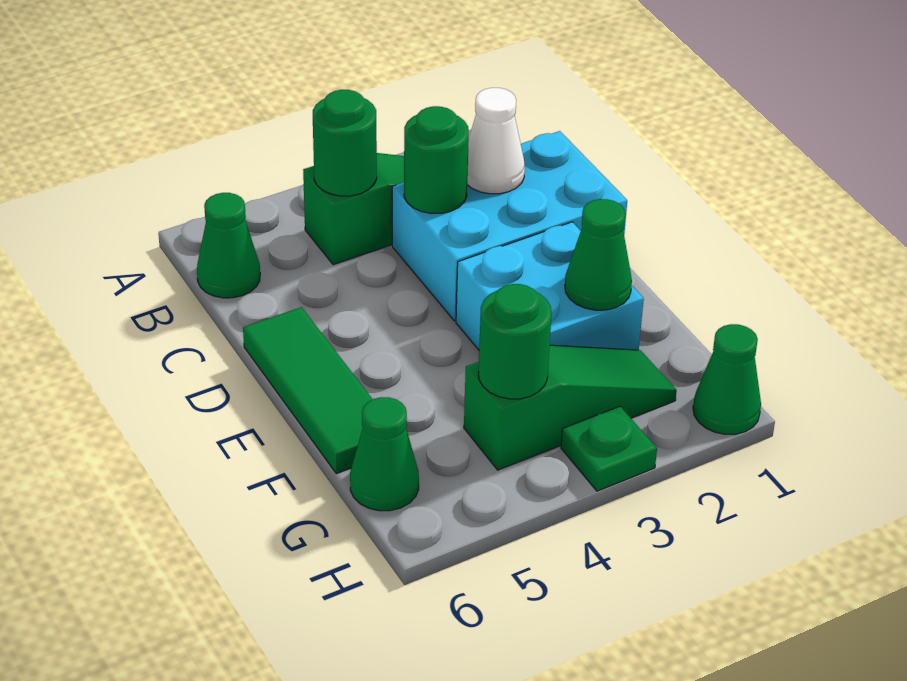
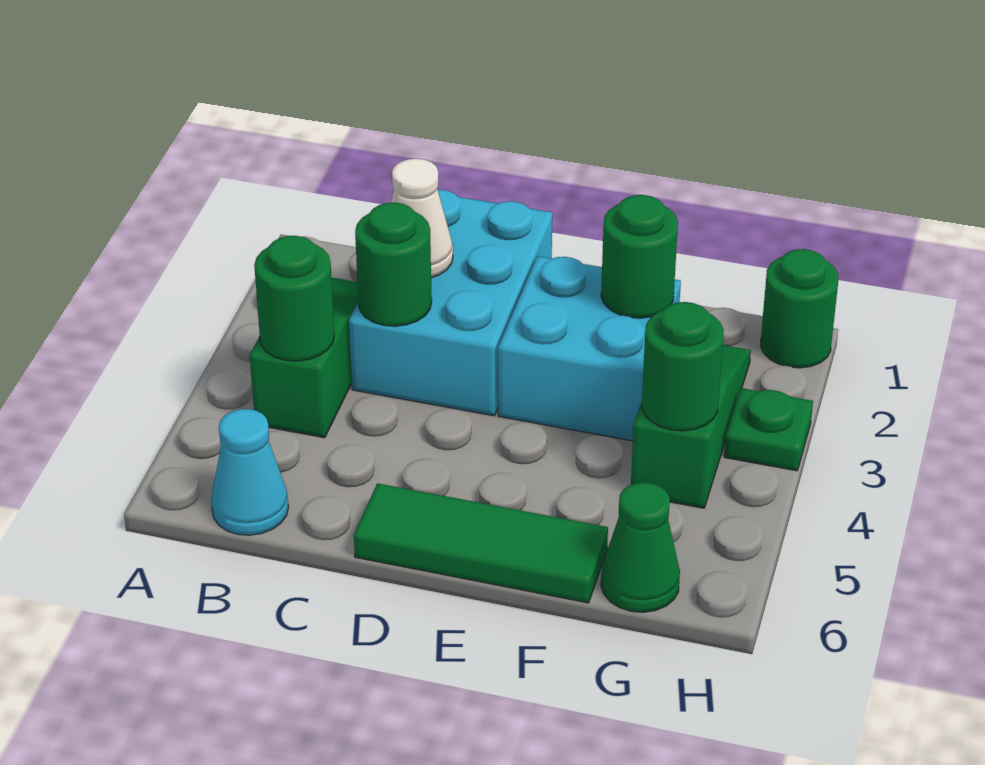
green cone B6 level 1 -> cyan cone B6 level 1
green cone F2 level 2 -> green round brick F2 level 2
green cone H1 level 1 -> green round brick H1 level 1

